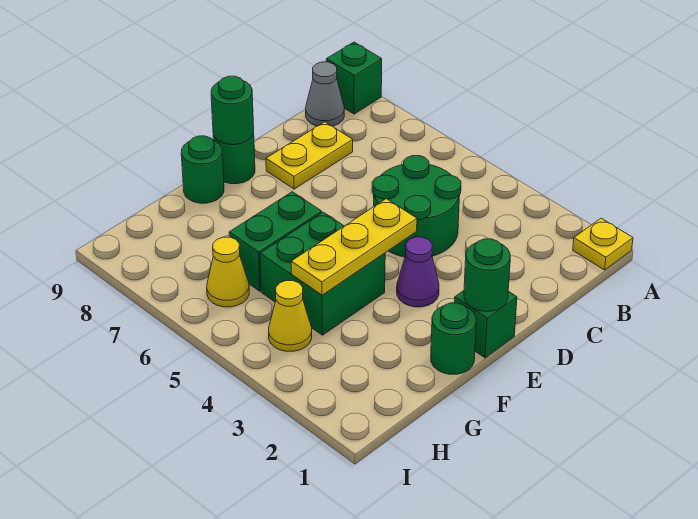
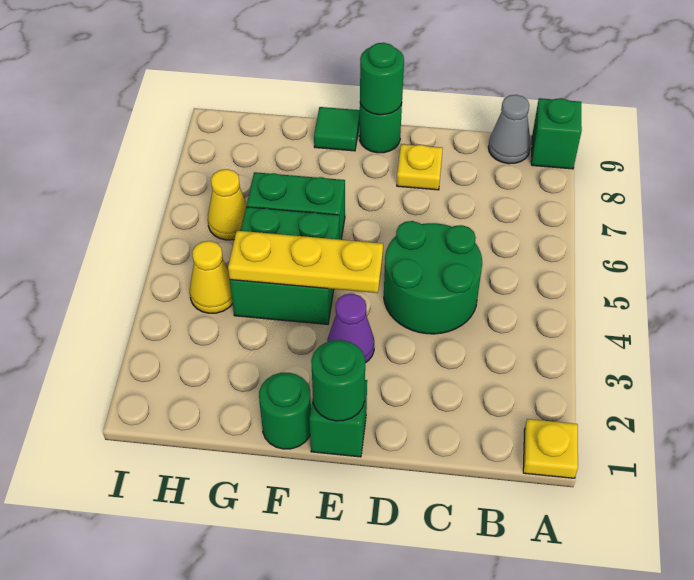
yellow plate C8:D8 level 1 -> yellow plate D8 level 1
green round brick F9 level 1 -> green tile F9 level 1

